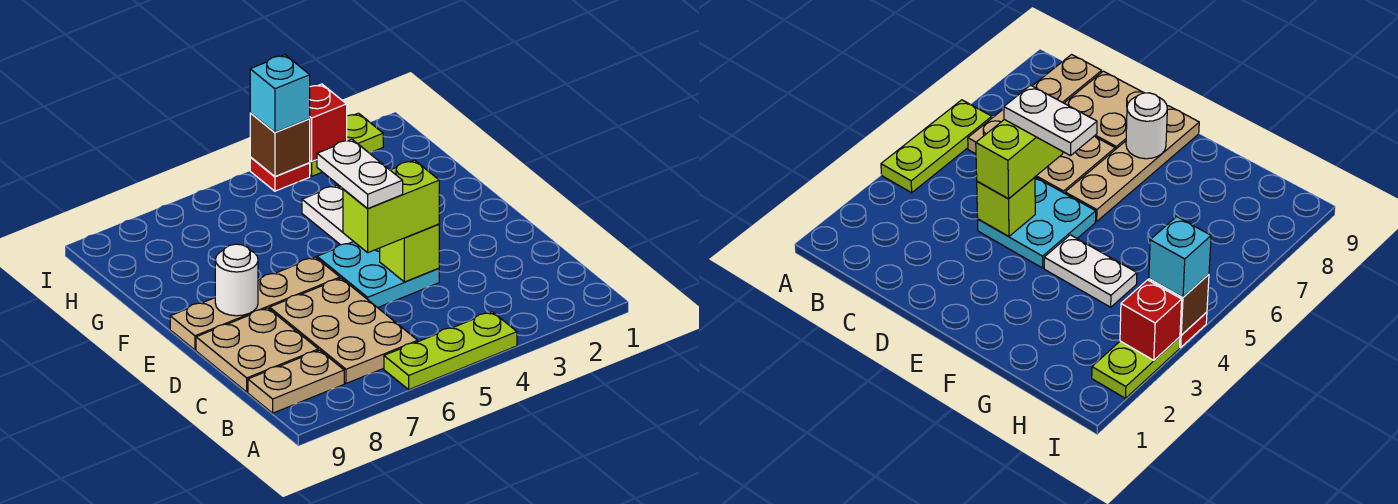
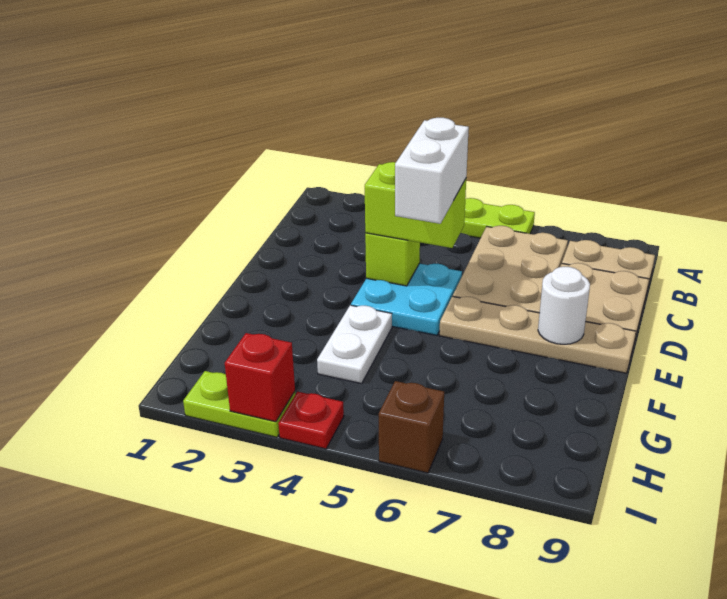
white plate D5:E5 level 4 -> white brick D5:E5 level 4
brown brick I4 level 2 -> brown brick I6 level 1
cyan brick I4 level 3 -> none

